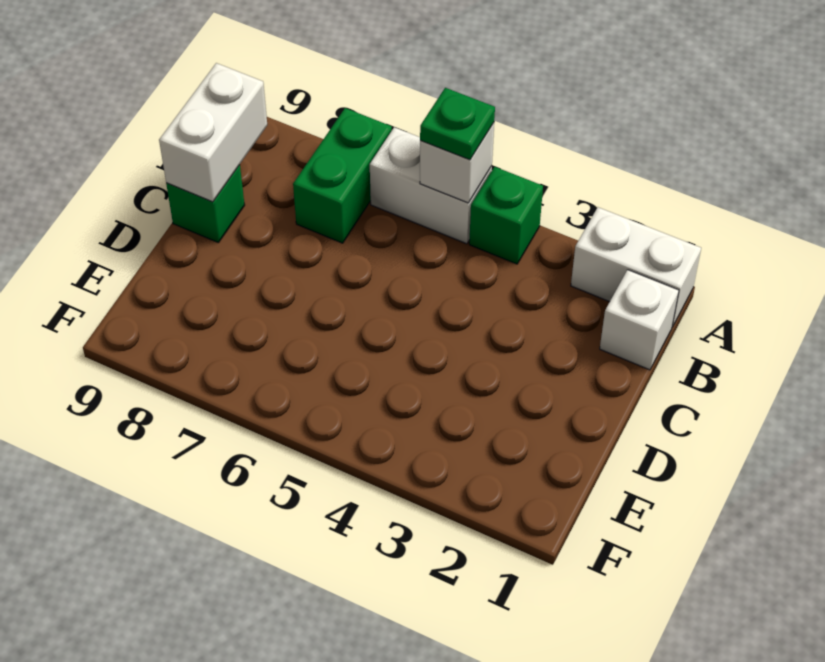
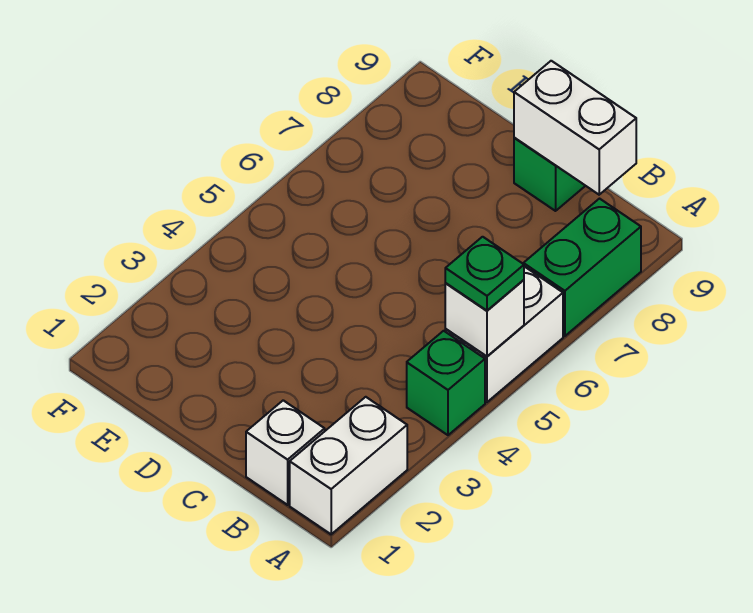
green brick A7:B7 level 1 -> green brick A7:A8 level 1

